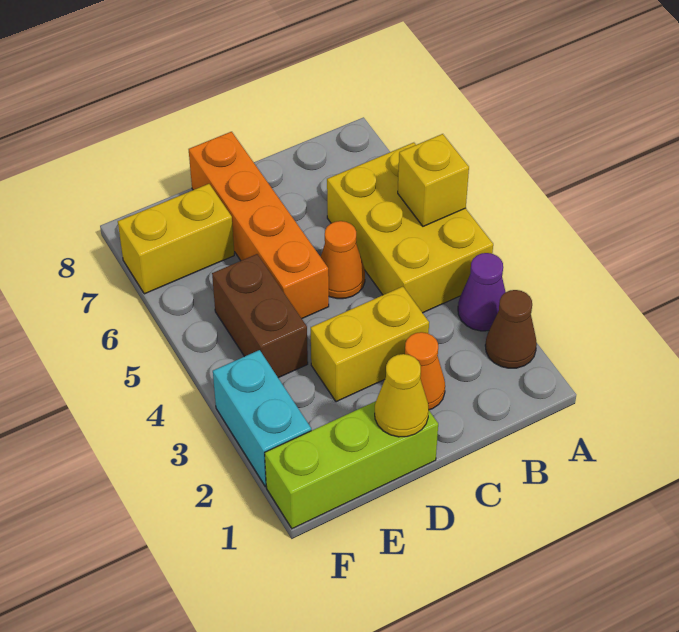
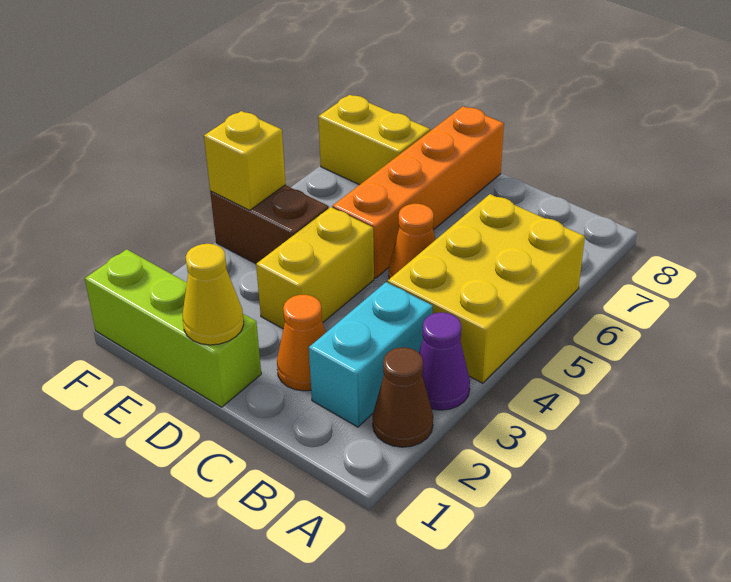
yellow brick A5 level 2 -> yellow brick F4 level 2
yellow brick C3:D3 level 1 -> yellow brick D3:D4 level 1
brown brick E4:E5 level 1 -> brown brick E4:F4 level 1
cyan brick F2:F3 level 1 -> cyan brick B2:B3 level 1

